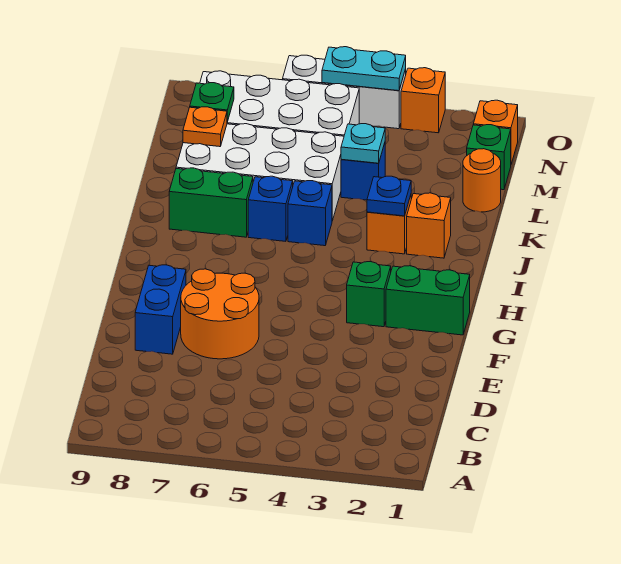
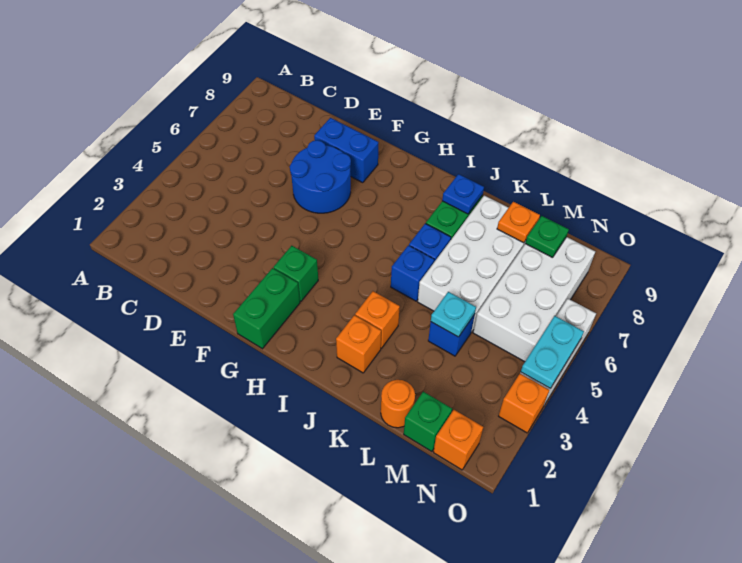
orange round brick E6:F7 level 1 -> blue round brick E6:F7 level 1
blue plate J3 level 2 -> blue plate J8 level 2

